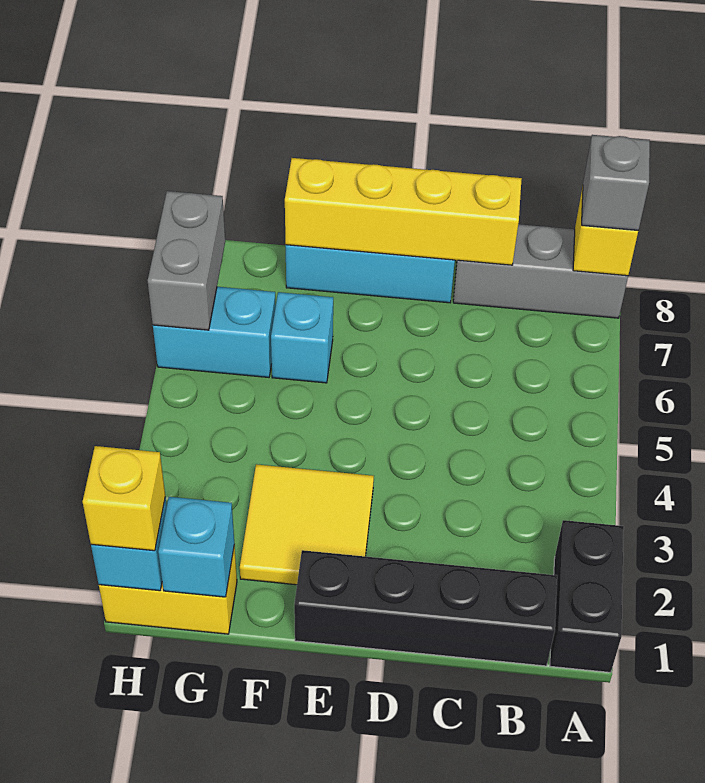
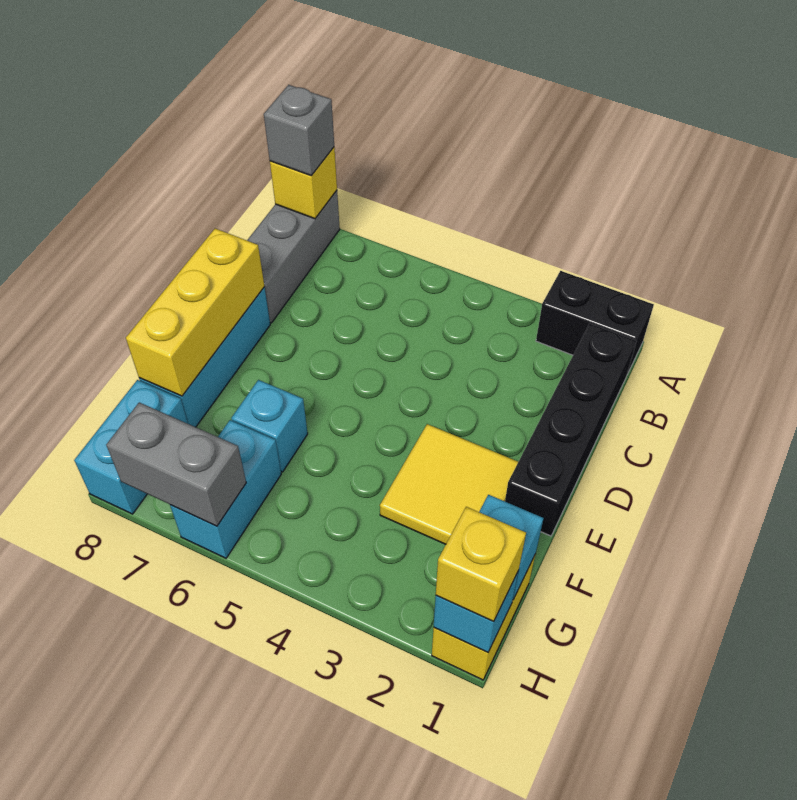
yellow brick C8:F8 level 2 -> yellow brick D8:F8 level 2
none -> cyan brick G8:H8 level 1

